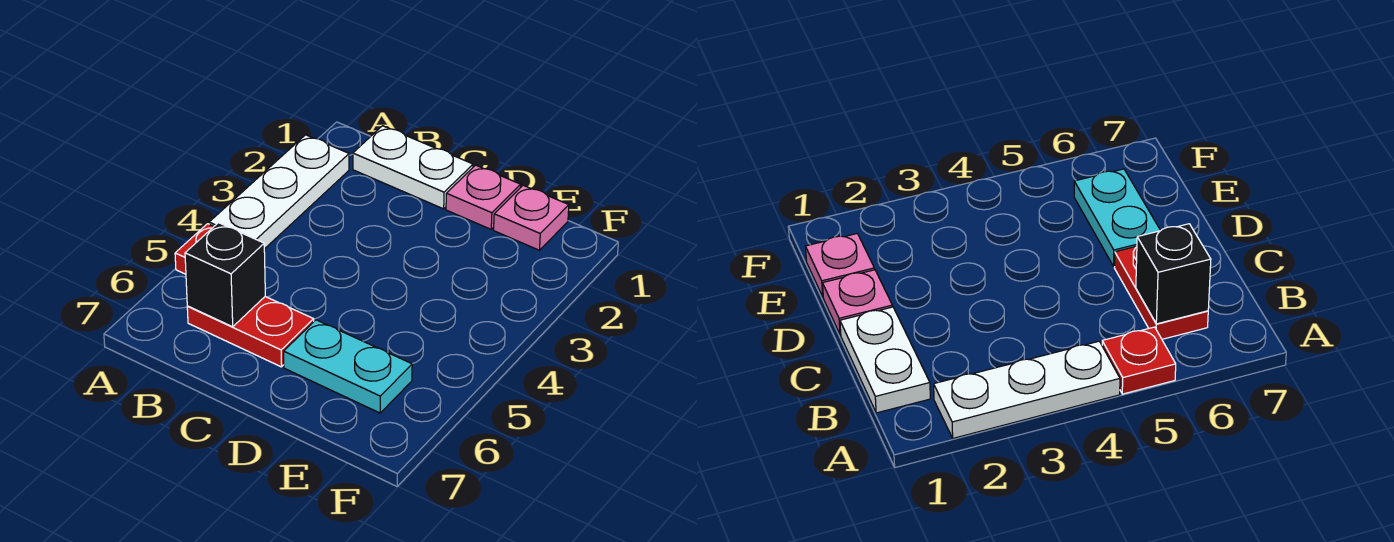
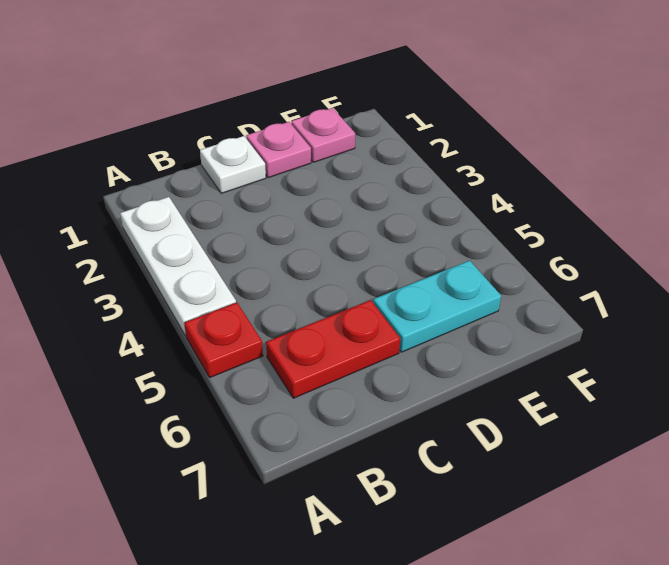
white plate B1:C1 level 1 -> white plate C1 level 1
black brick B6 level 2 -> none

